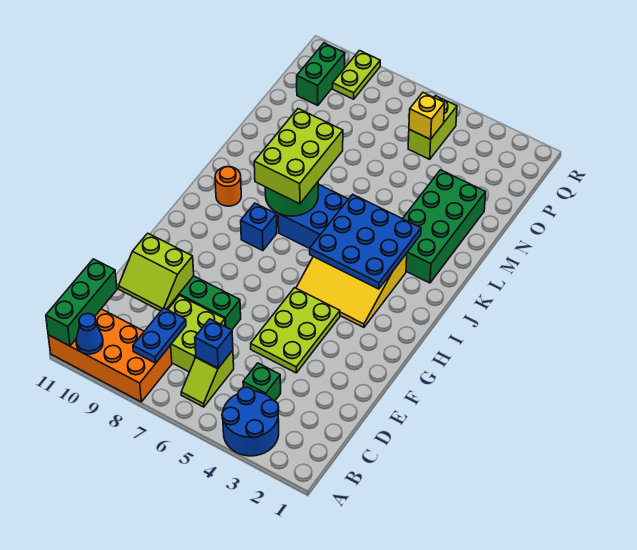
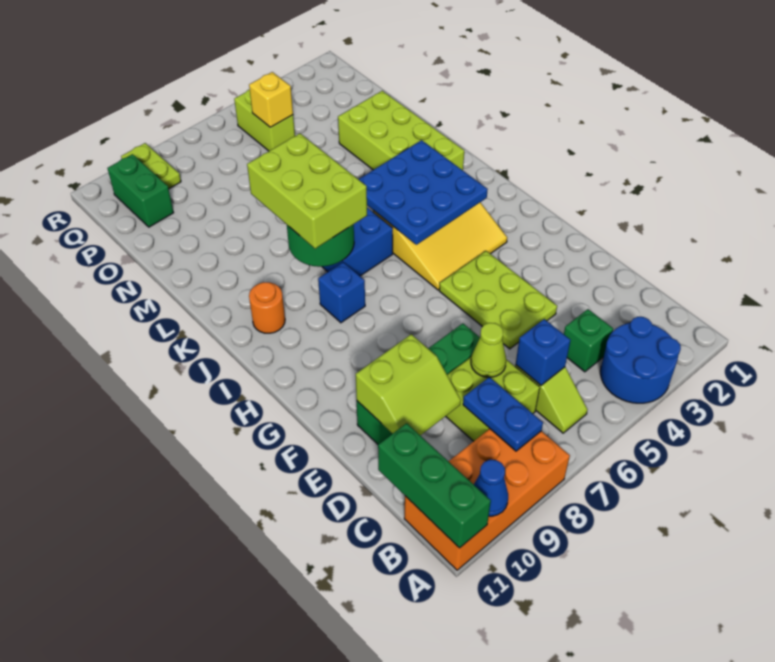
none -> lime cone D7 level 2
green brick K2:N3 level 1 -> lime brick K2:N3 level 1

